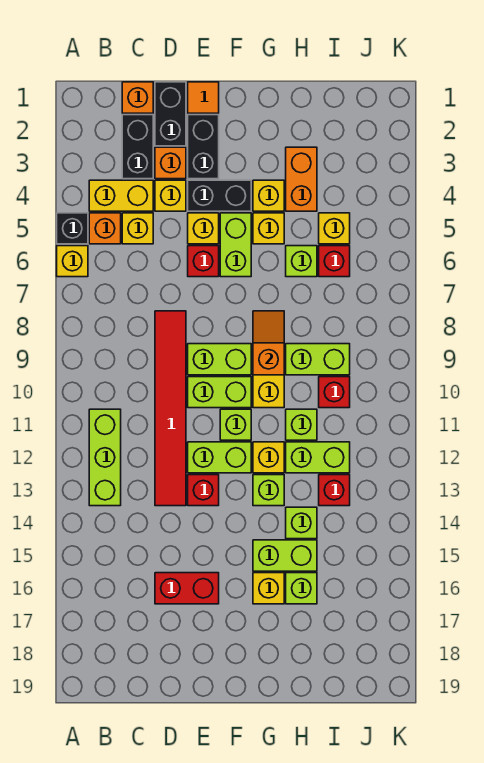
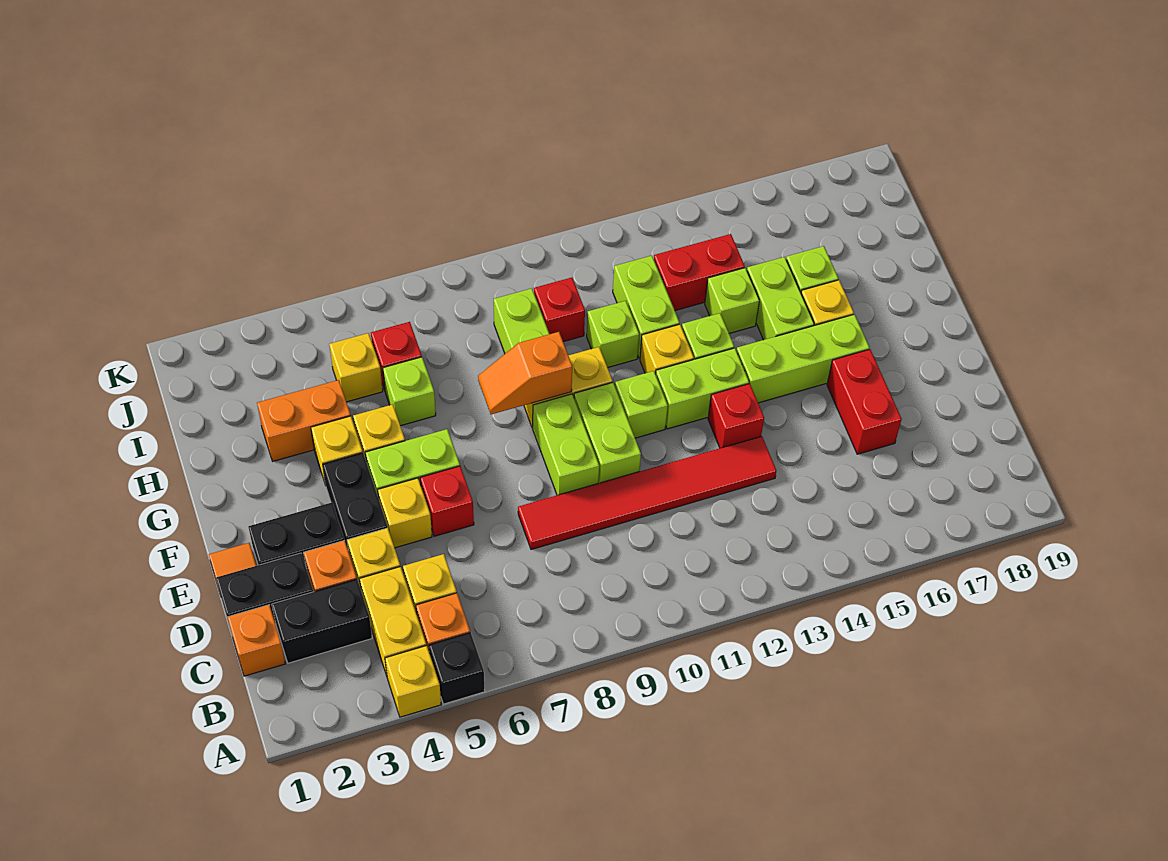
yellow brick A6 level 1 -> yellow brick A4 level 1
lime brick B11:B13 level 1 -> lime brick F14:F16 level 1
lime brick E12:F12 level 1 -> lime brick F12:F13 level 1
red brick I13 level 1 -> red brick I13:I14 level 1

